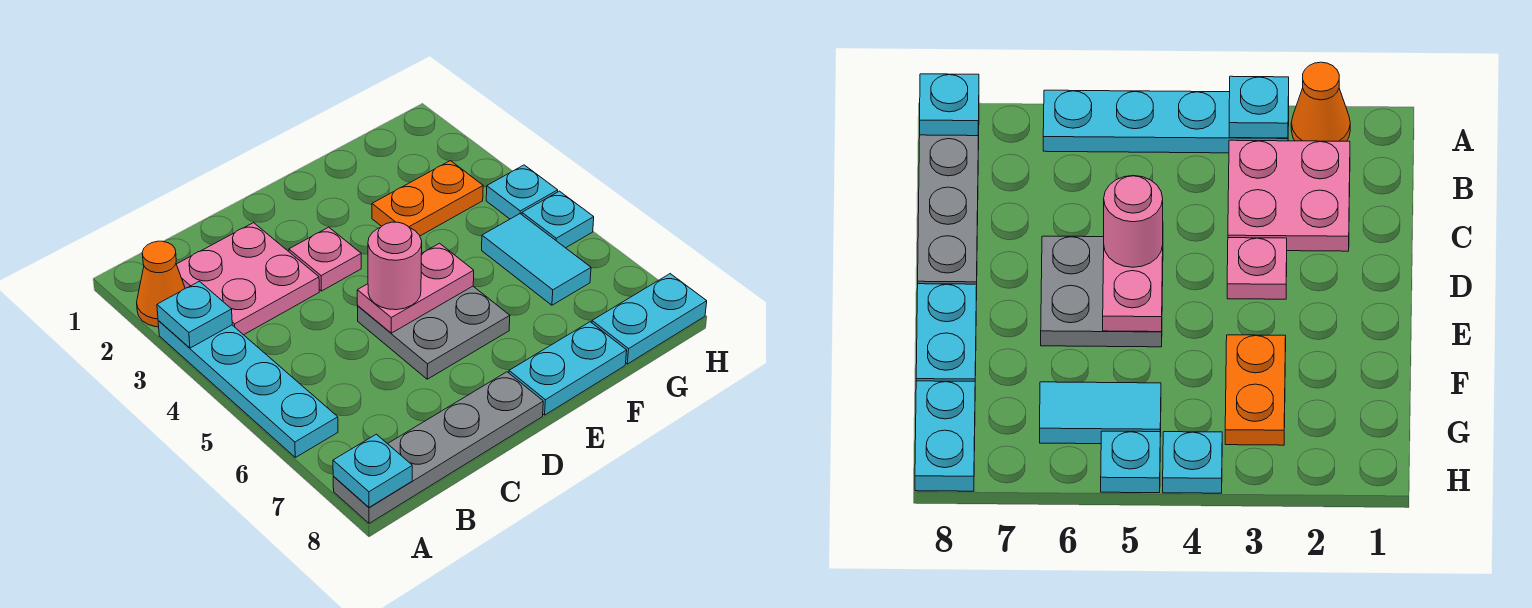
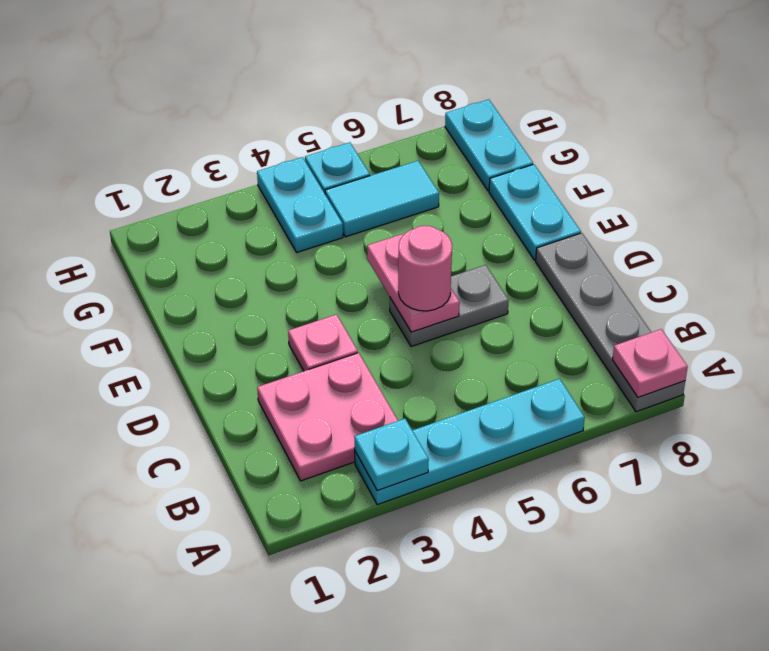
orange cone A2 level 1 -> none
cyan plate A8 level 2 -> pink plate A8 level 2
grey plate D5:E6 level 1 -> grey plate D5:D6 level 1
orange plate F3:G3 level 1 -> none
cyan plate H4 level 1 -> cyan plate G4:H4 level 1

